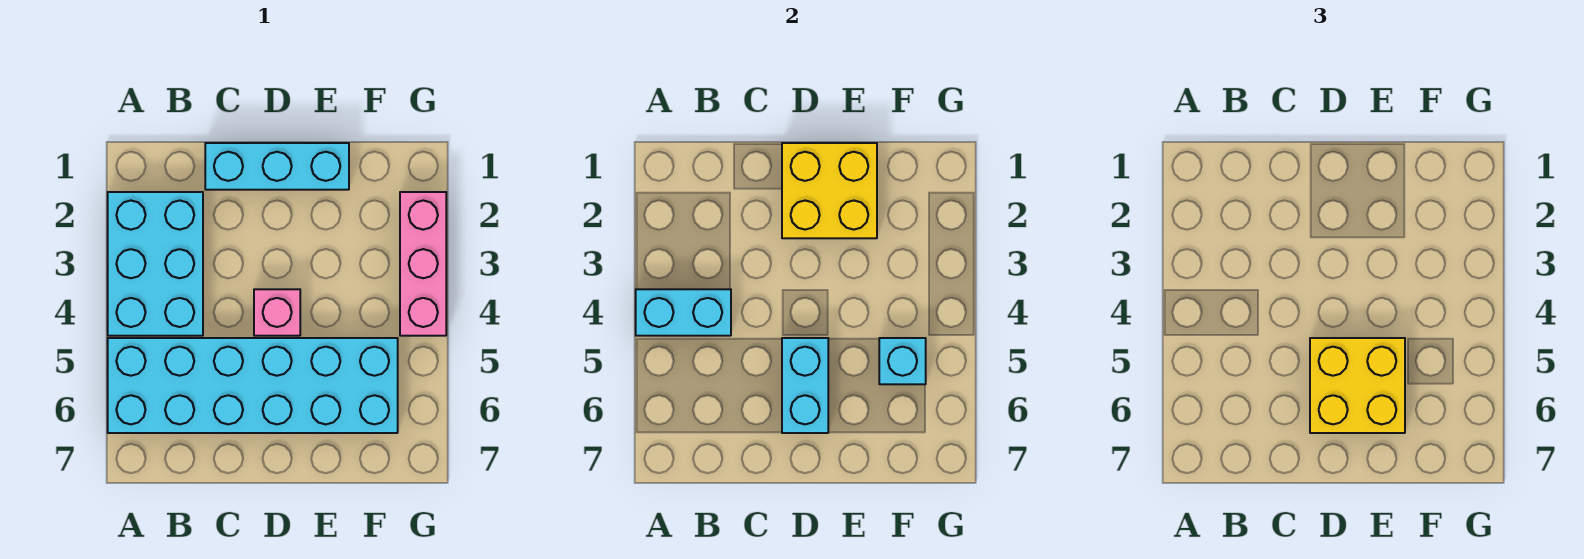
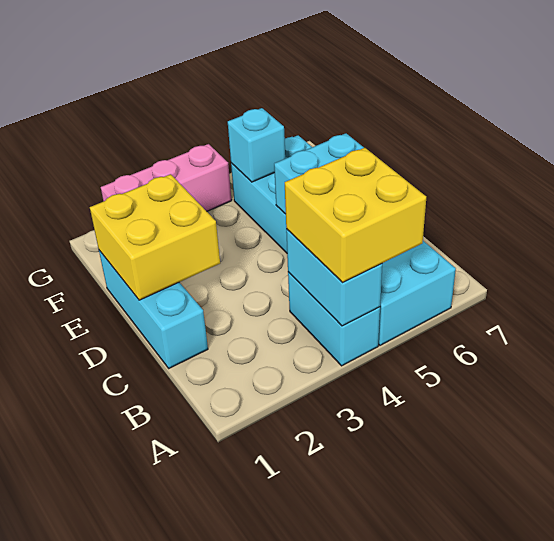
cyan brick A2:B4 level 1 -> cyan brick A4:B4 level 1
pink brick D4 level 1 -> none
yellow brick D5:E6 level 3 -> yellow brick A4:B5 level 3

